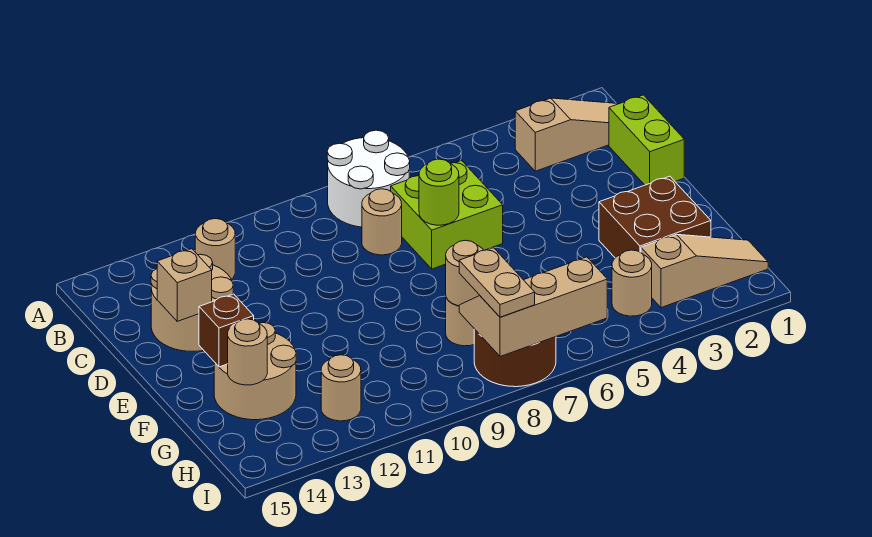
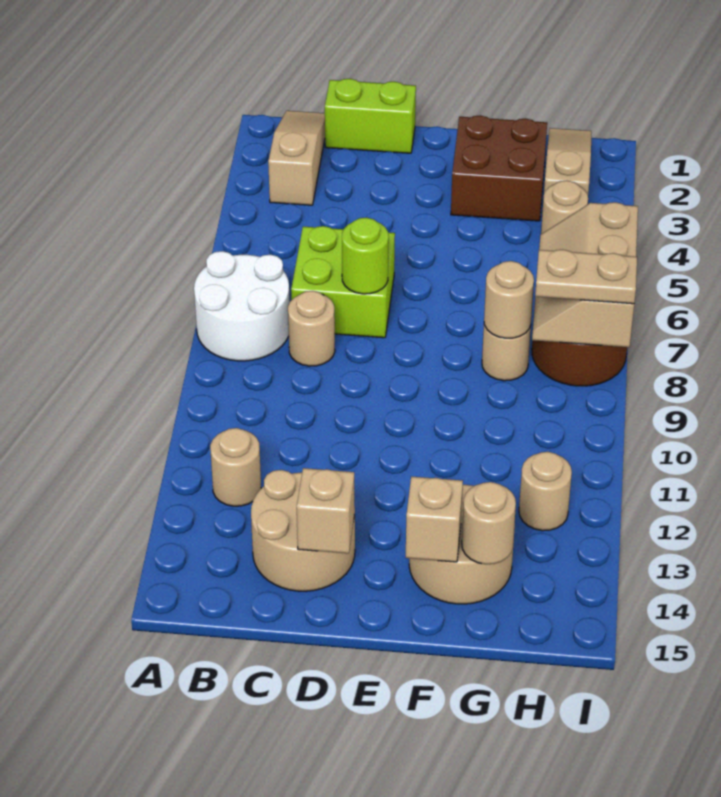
brown brick F14 level 2 -> tan brick F14 level 2

